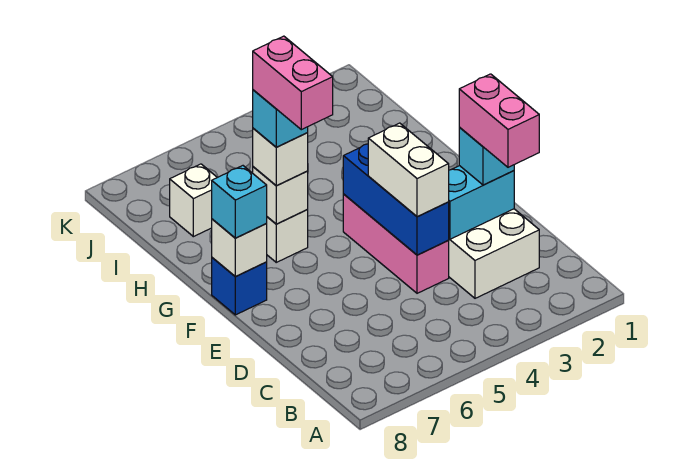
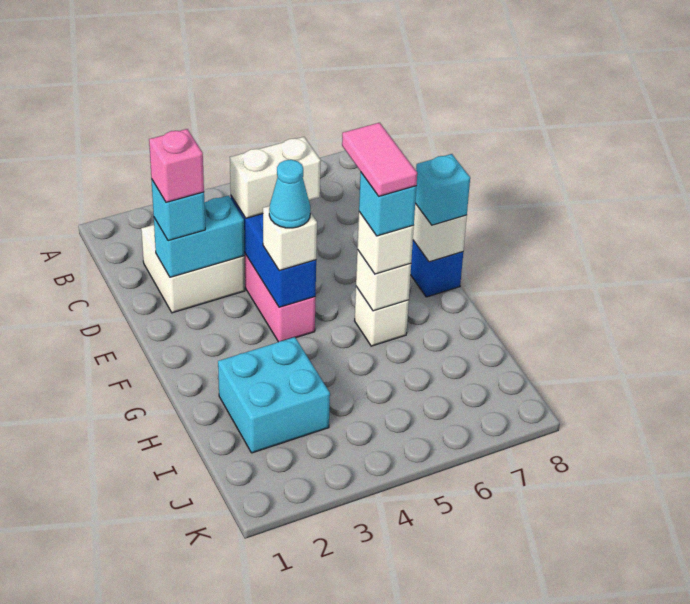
pink brick C2:D2 level 4 -> pink brick D2 level 4
white brick D4:E4 level 3 -> white brick D4:D5 level 3
none -> cyan cone F4 level 4
pink brick F6:G6 level 5 -> pink tile F6:G6 level 5
none -> cyan brick H2:I3 level 1
white brick I7 level 1 -> white brick F4 level 3

